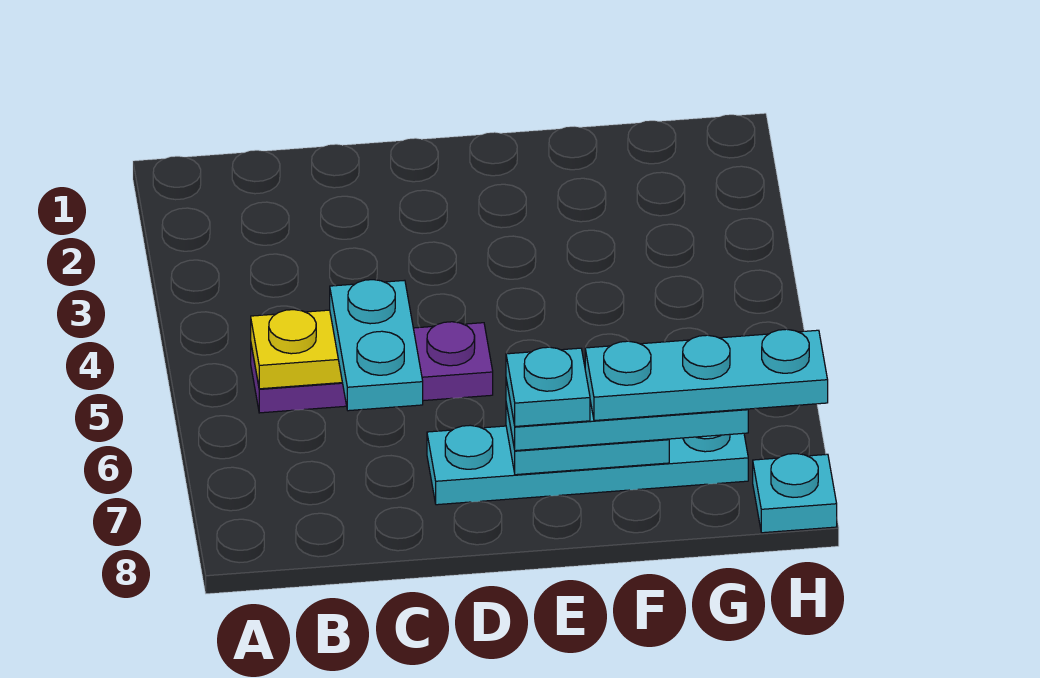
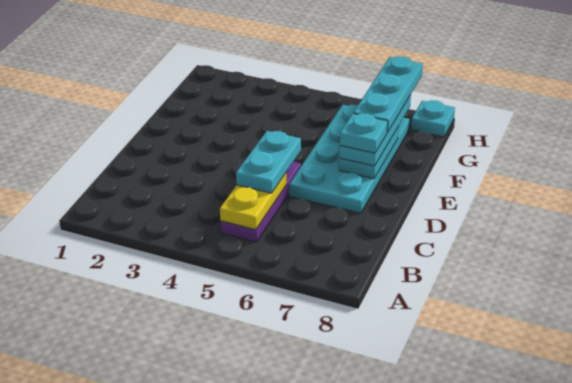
cyan plate C5:C6 level 3 -> cyan plate C5:D5 level 3
cyan plate D7:G7 level 1 -> cyan plate D6:G7 level 1

